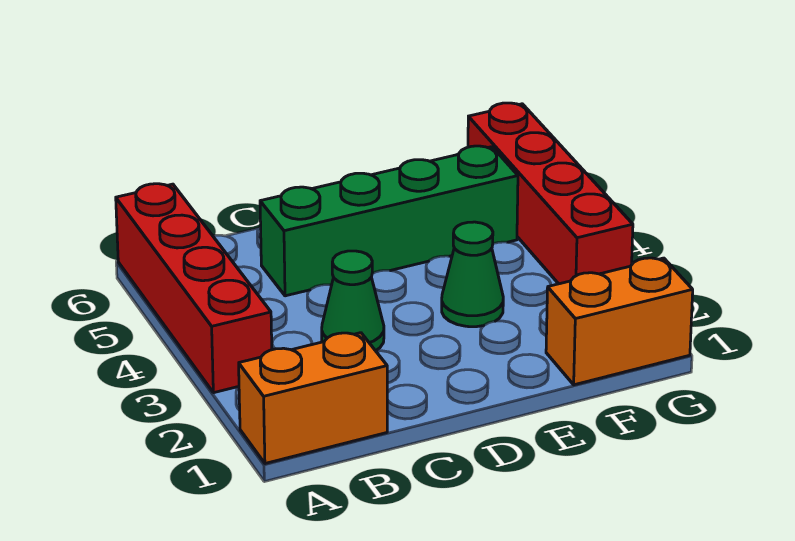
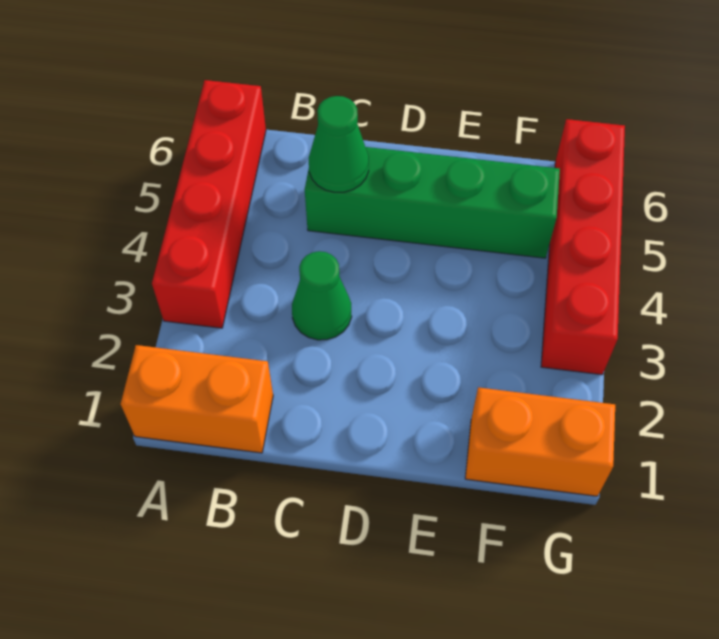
green cone E3 level 1 -> green cone C5 level 2

